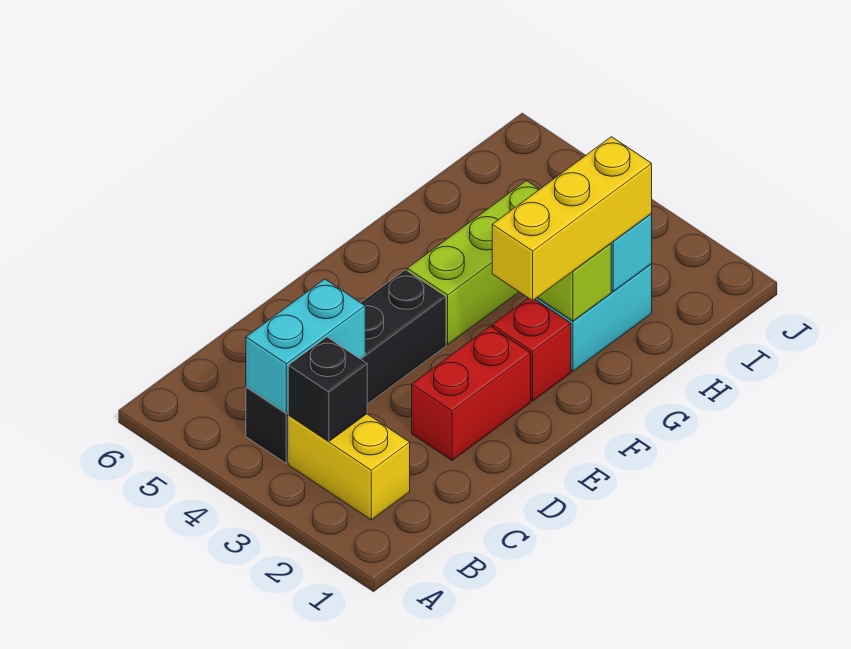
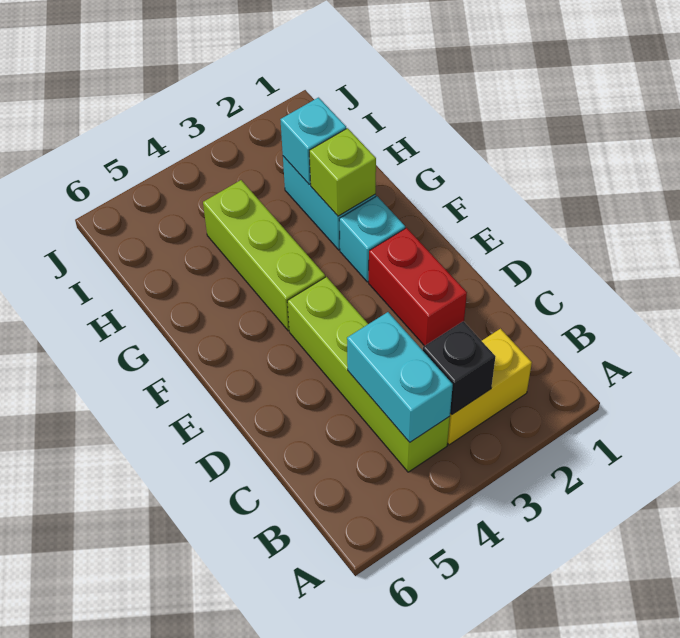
black brick B4:E4 level 1 -> lime brick B4:E4 level 1
red brick F2 level 1 -> cyan brick F2 level 1
yellow brick F2:H2 level 3 -> none

